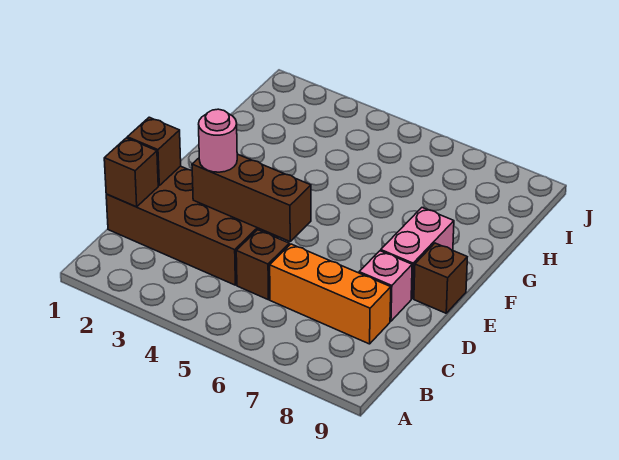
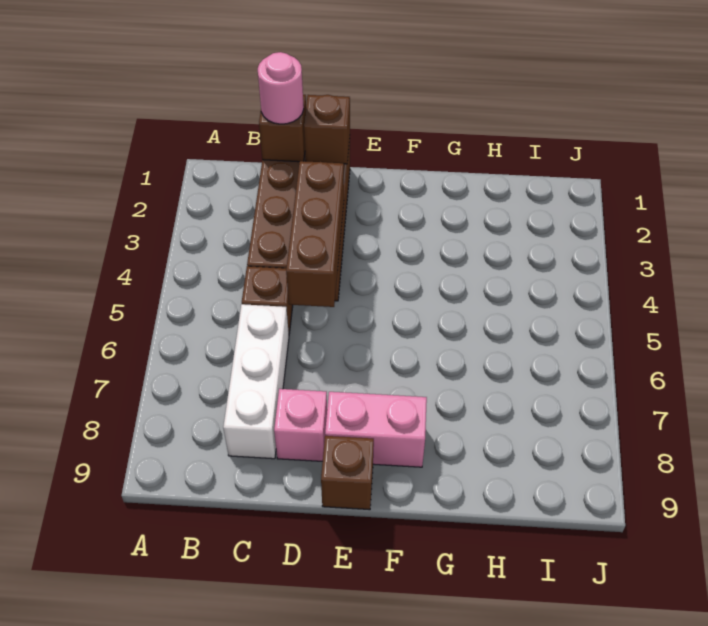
orange brick C6:C8 level 1 -> white brick C6:C8 level 1
pink round brick D3 level 3 -> pink round brick C1 level 3

